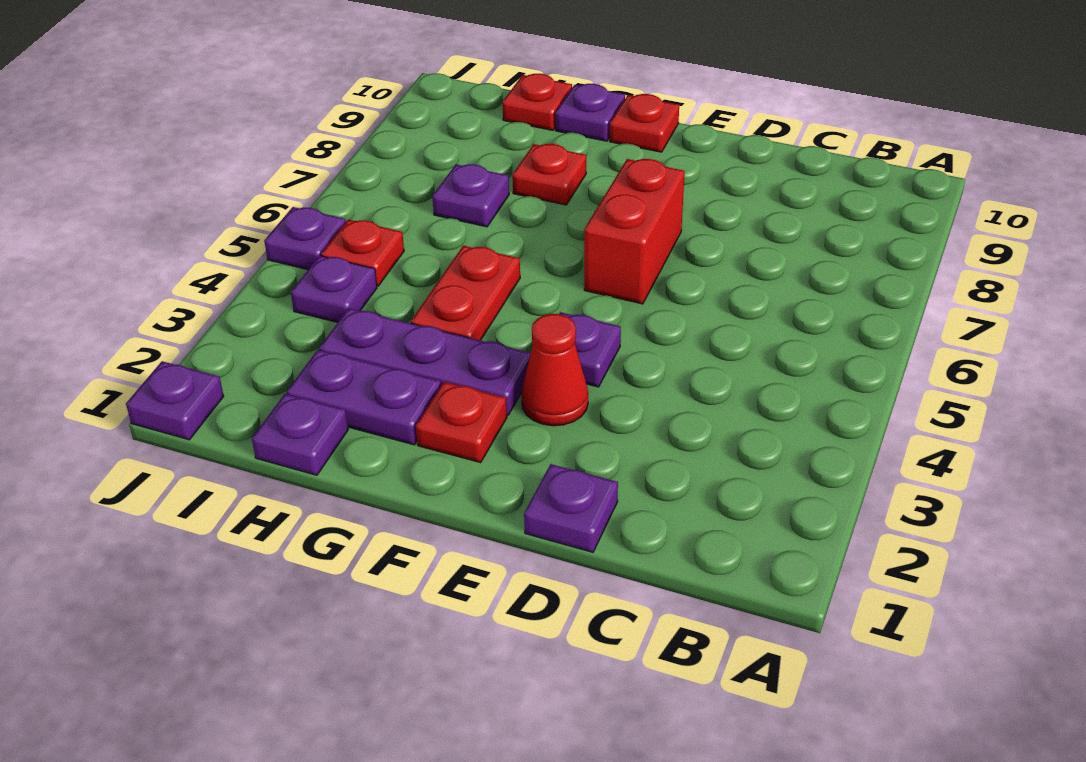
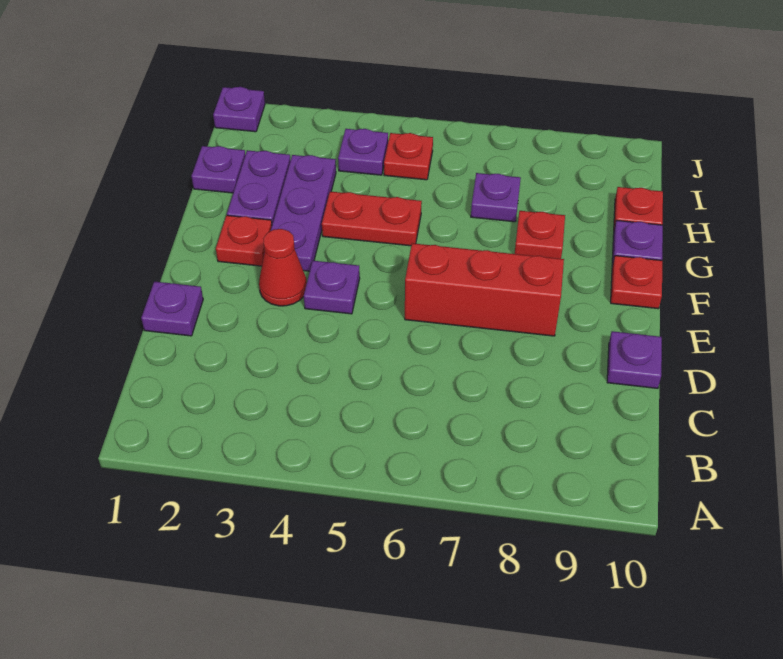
red brick E6:E7 level 1 -> red brick E6:E8 level 1
purple plate J5 level 1 -> purple plate D10 level 1

